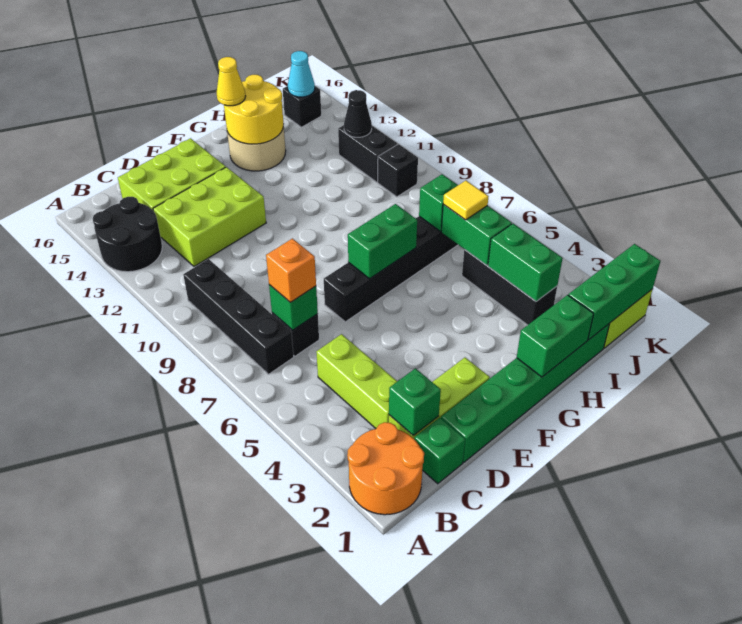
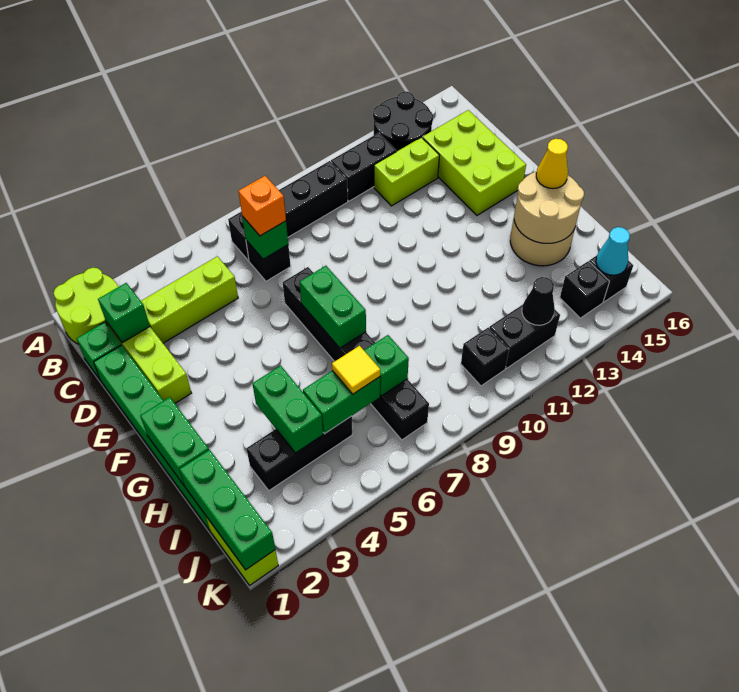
orange round brick A1:B2 level 1 -> lime round brick A1:B2 level 1
none -> black brick B11:B12 level 1
lime brick C12:E13 level 1 -> lime brick C12:C13 level 1
yellow round brick G14:H15 level 2 -> tan round brick G14:H15 level 2
green brick I3:I4 level 2 -> green brick H4:I4 level 2
none -> black brick J14 level 1

